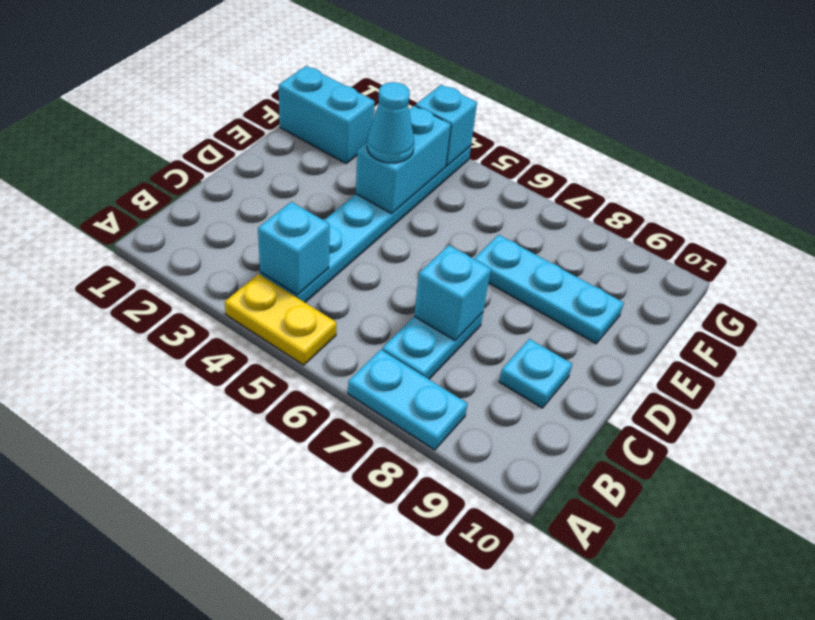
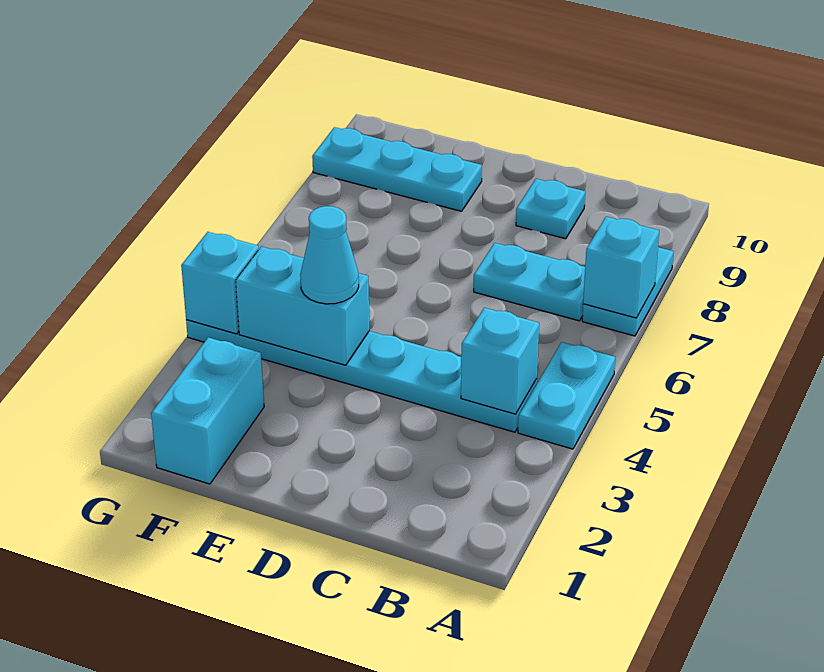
yellow plate A4:A5 level 1 -> cyan plate A4:A5 level 1
cyan brick C7 level 2 -> cyan brick A7 level 2
cyan plate E7:E9 level 1 -> cyan plate E9:G9 level 1

